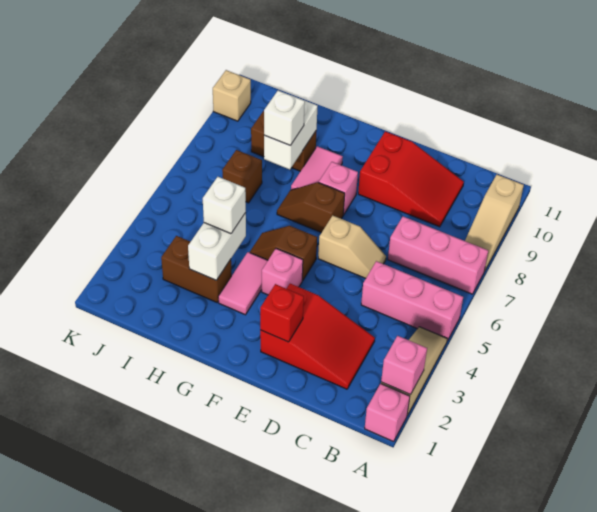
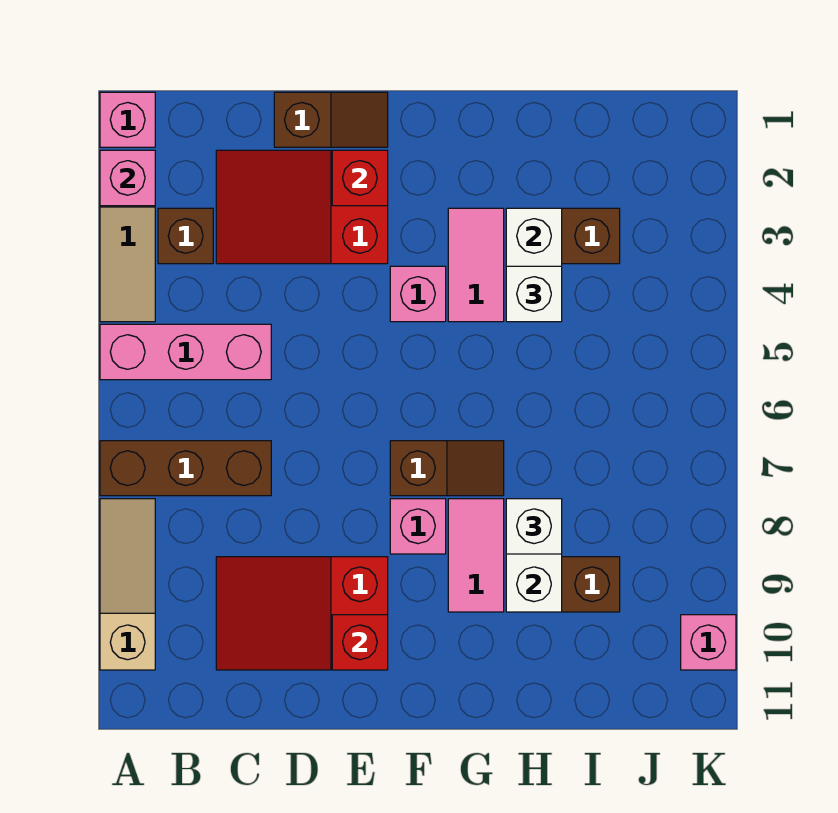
pink brick A7:C7 level 1 -> brown brick A7:C7 level 1
tan slope D6:E6 level 1 top E -> none
none -> red brick E10 level 2
brown slope F5:G5 level 1 top F -> brown slope D1:E1 level 1 top D
brown brick I7 level 1 -> brown brick B3 level 1
tan brick K10 level 1 -> pink brick K10 level 1

